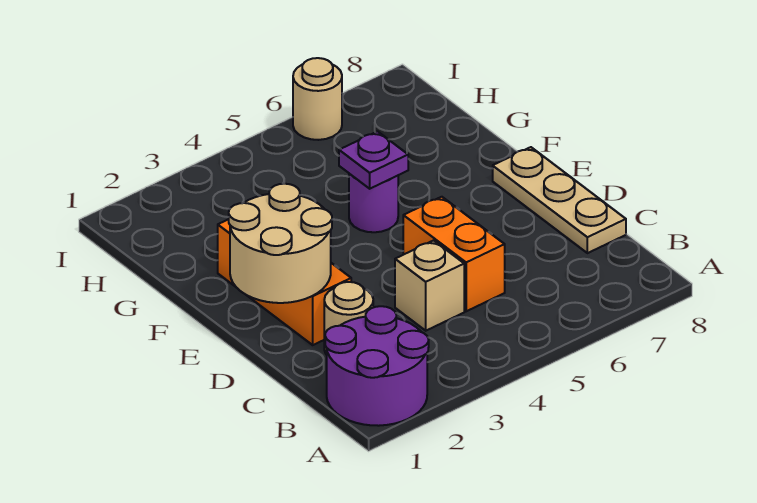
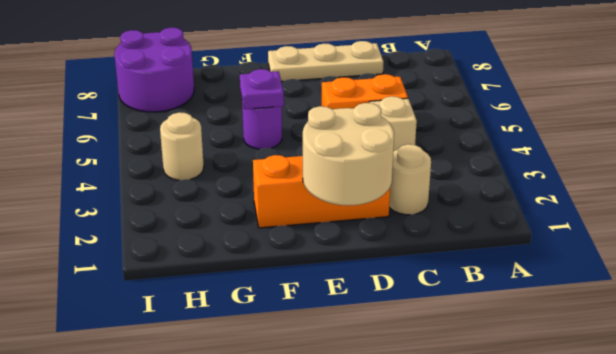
purple round brick A1:B2 level 1 -> purple round brick H7:I8 level 1
tan round brick I6 level 1 -> tan round brick H4 level 1

